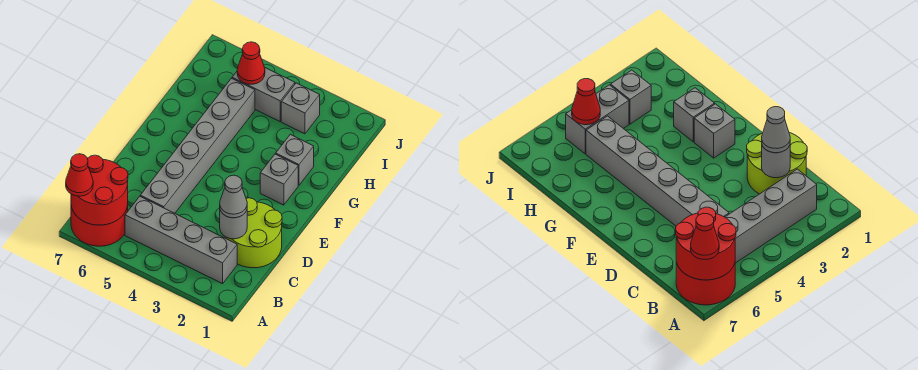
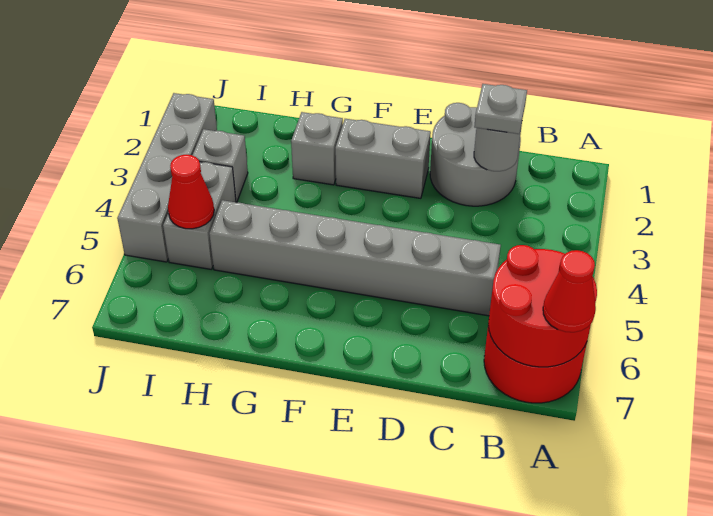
grey brick B2:B5 level 1 -> grey brick J2:J5 level 1
lime round brick C1:D2 level 1 -> grey round brick C1:D2 level 1
grey cone C2 level 3 -> grey plate C2 level 3
grey brick F2 level 1 -> grey brick E2:F2 level 1

